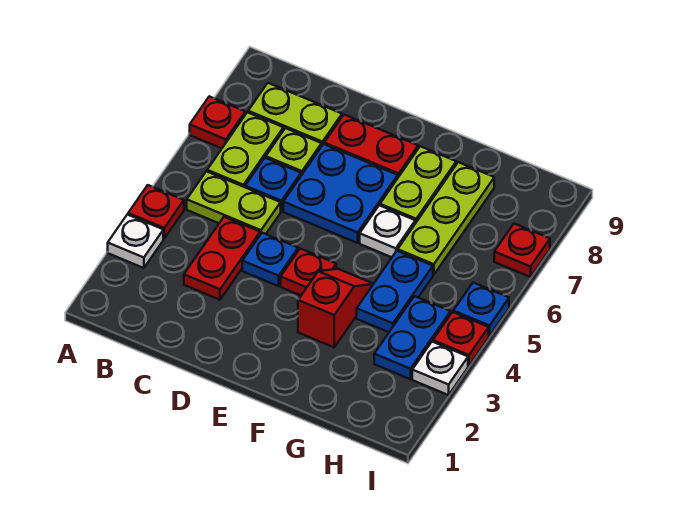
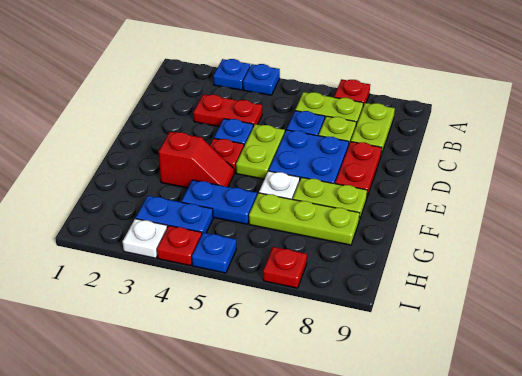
white plate A3 level 1 -> blue plate A3 level 1
red plate A4 level 1 -> blue plate A4 level 1
lime plate B5:C5 level 1 -> lime plate D5:E5 level 1

